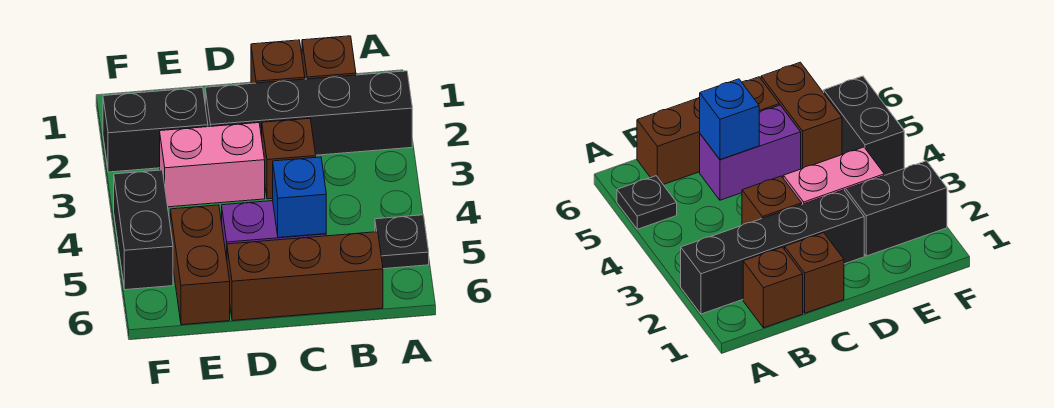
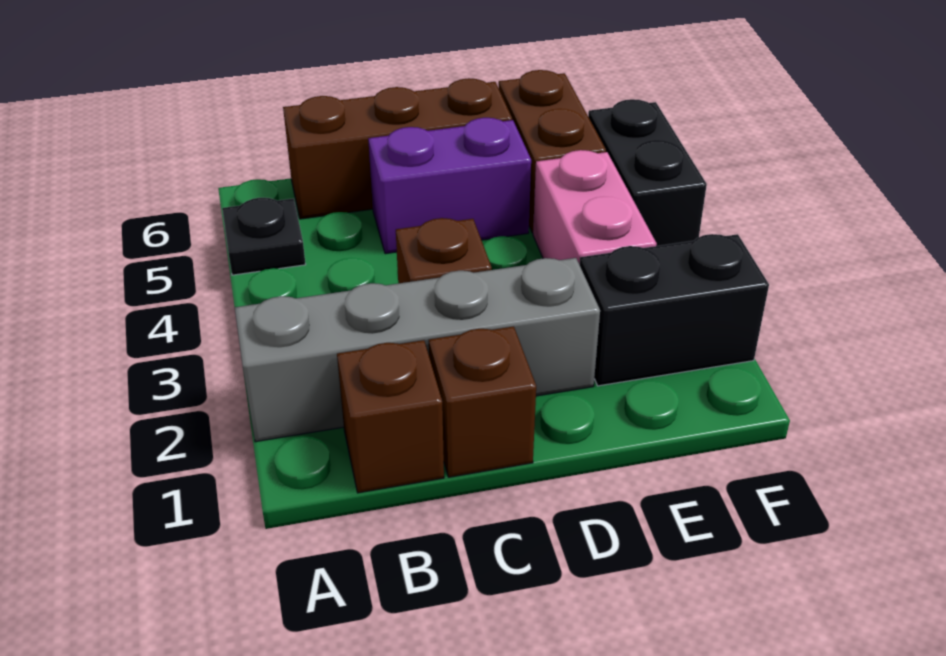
black brick A2:D2 level 1 -> grey brick A2:D2 level 1
blue brick C5 level 2 -> none
pink brick D3:E3 level 1 -> pink brick E3:E4 level 1

